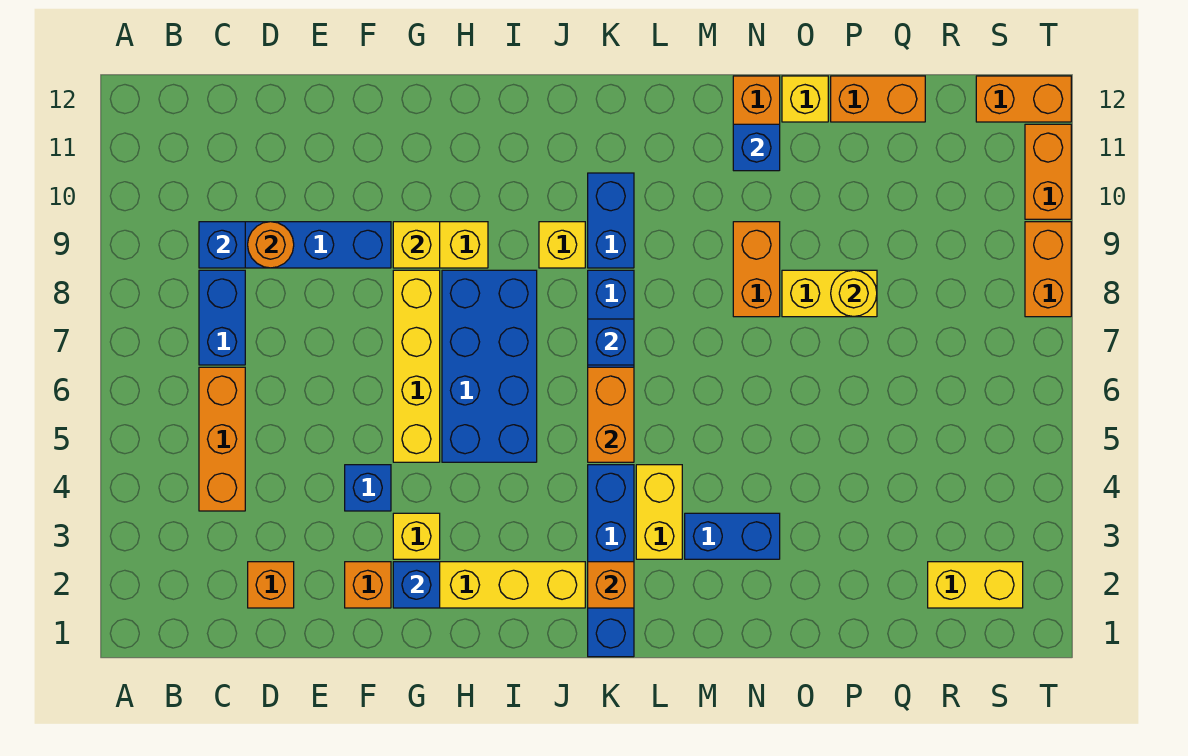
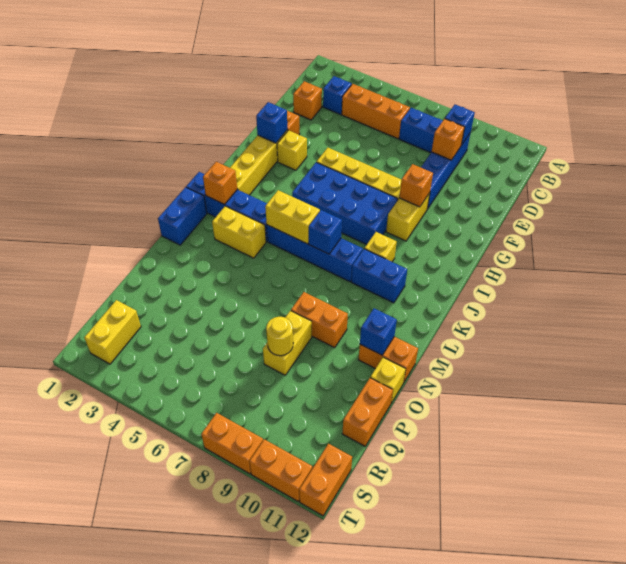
orange round brick D9 level 2 -> orange brick D9 level 2
blue brick F4 level 1 -> blue brick C3 level 1
yellow brick G9 level 2 -> orange brick G9 level 2
orange brick K5:K6 level 2 -> yellow brick K5:K6 level 2
blue brick M3:N3 level 1 -> blue brick L1:M1 level 1

